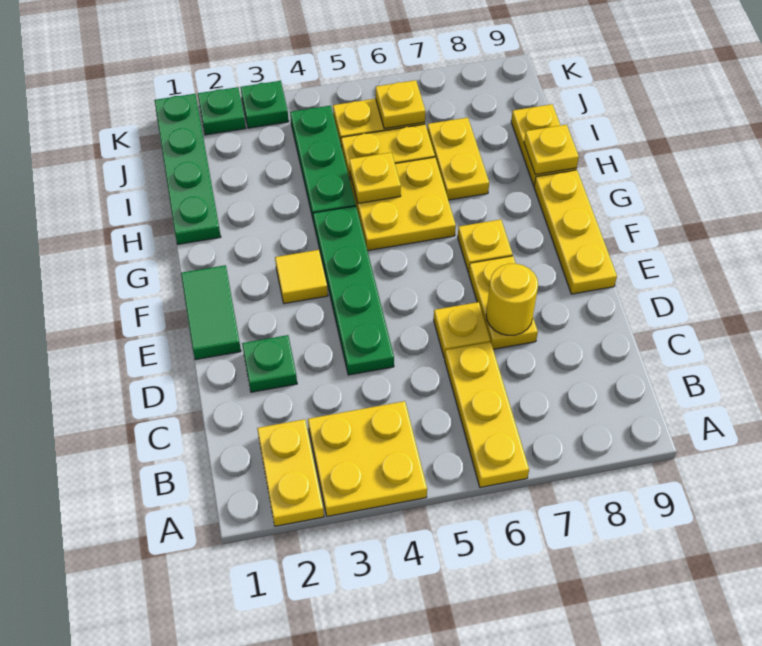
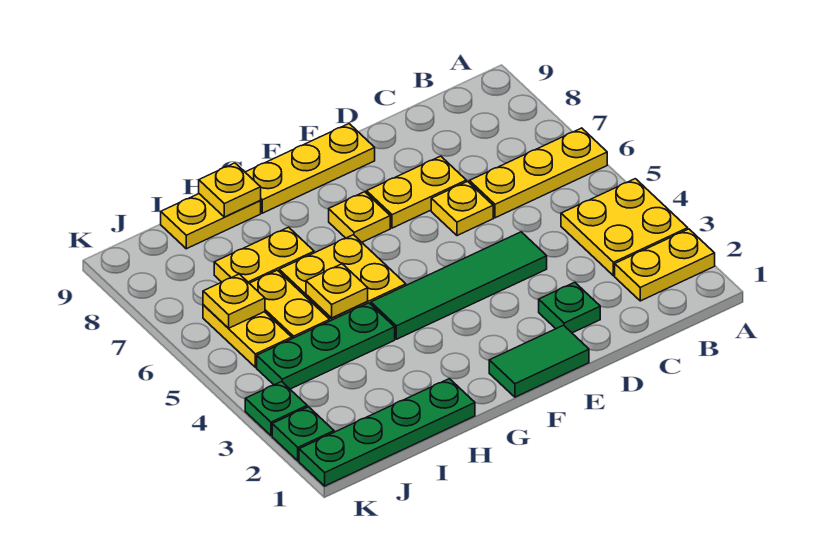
green plate D4:G4 level 1 -> green tile D4:G4 level 1
yellow round brick D7 level 2 -> none
yellow tile F3 level 1 -> none

